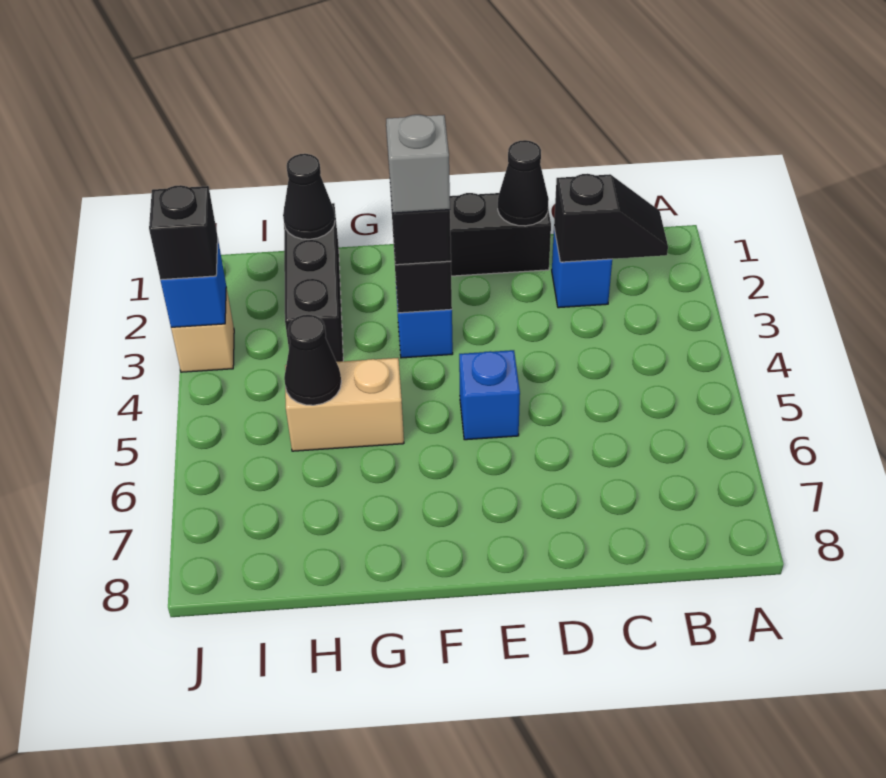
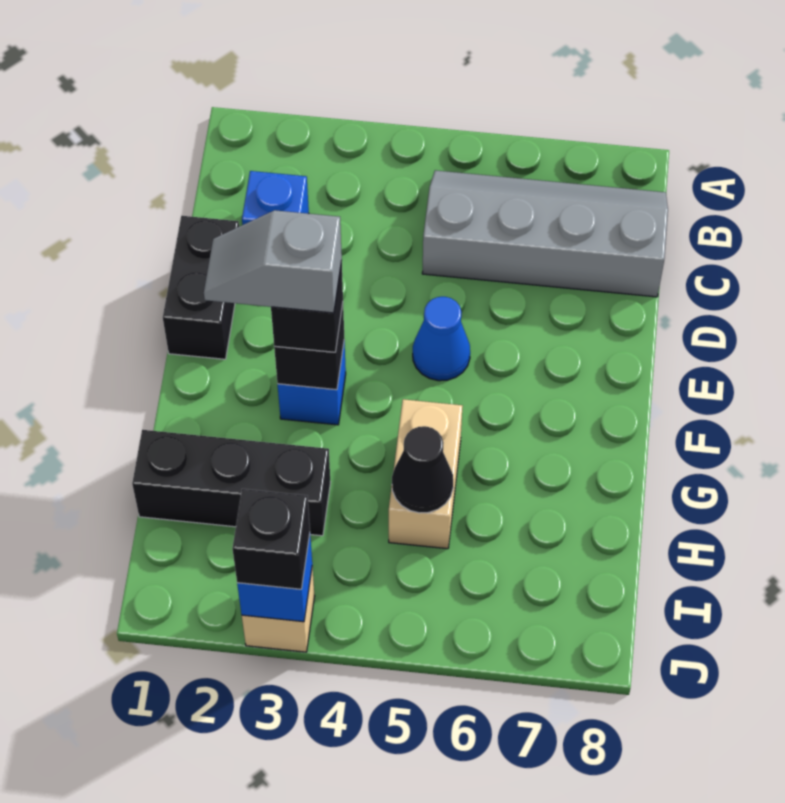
black slope B2:C2 level 2 top C -> none
none -> grey slope B5:C8 level 1 top C
black cone D1 level 2 -> none
blue brick E5 level 1 -> blue cone E5 level 1
black cone H1 level 2 -> none

